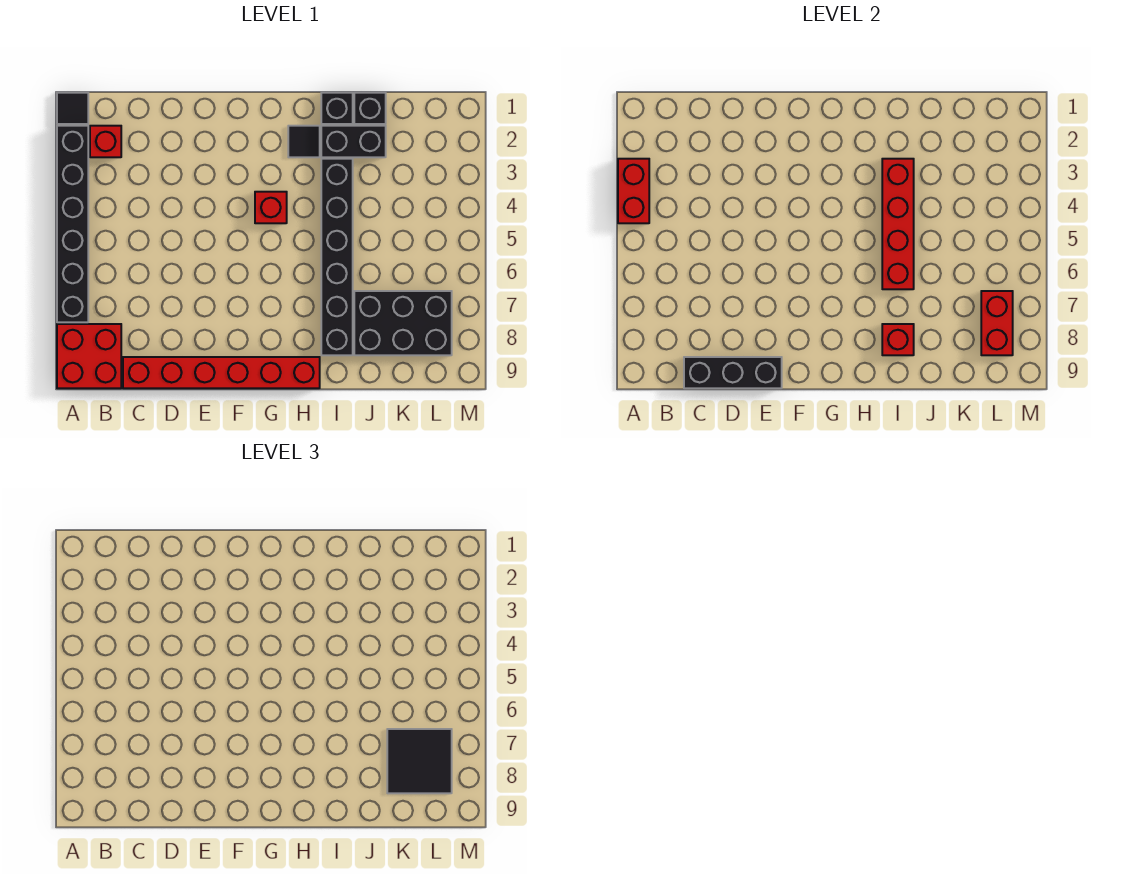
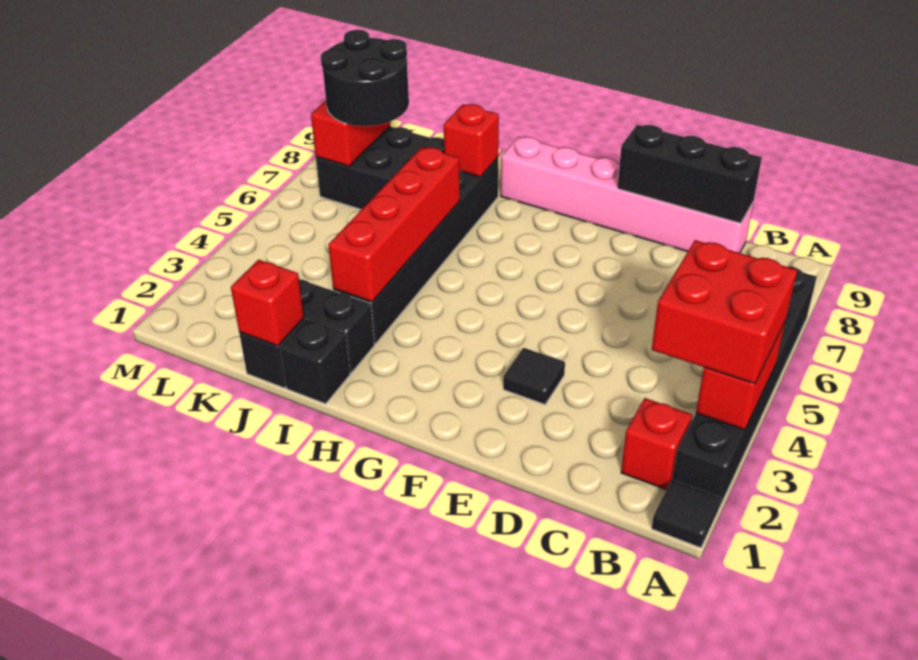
red brick A8:B9 level 1 -> red brick A3:B4 level 3
red brick C9:H9 level 1 -> pink brick C9:H9 level 1
red brick G4 level 1 -> red brick J1 level 2
black tile H2 level 1 -> black tile E3 level 1
black tile K7:L8 level 3 -> black round brick K7:L8 level 3

